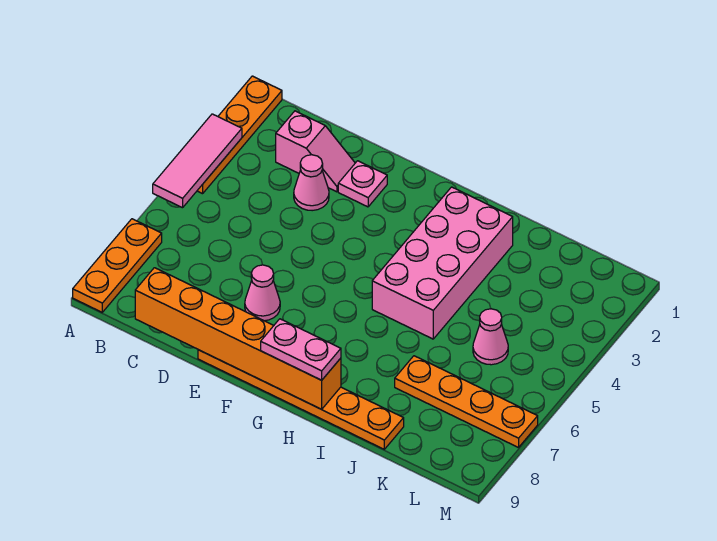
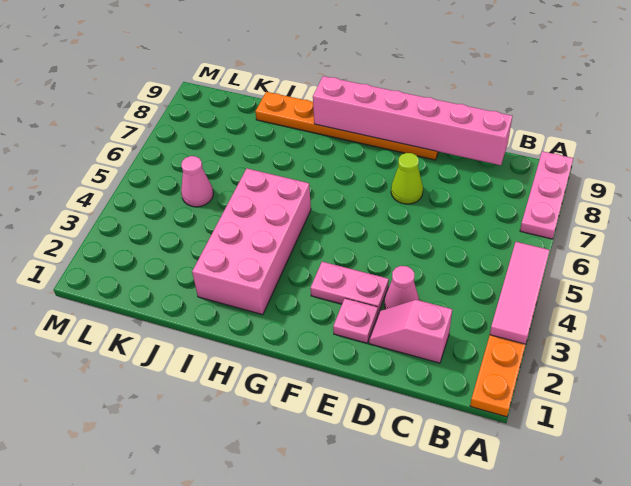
orange plate A7:A9 level 1 -> pink plate A7:A9 level 1
orange brick C9:H9 level 2 -> pink brick C9:H9 level 2
pink cone E7 level 1 -> lime cone E7 level 1
pink plate G9:H9 level 3 -> pink plate E3:F3 level 1
orange plate J7:M7 level 1 -> none

